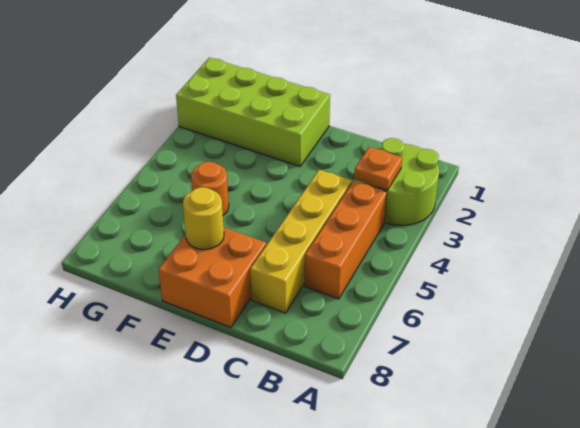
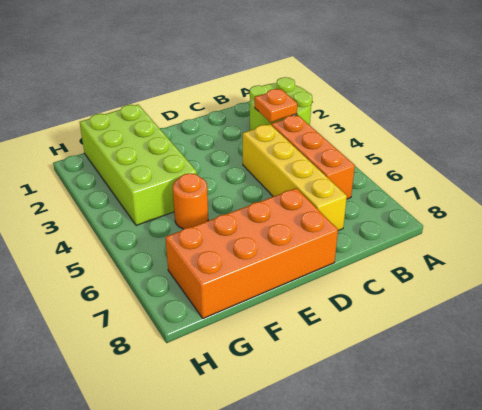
orange brick D7:E8 level 1 -> orange brick D7:G8 level 1
lime brick E1:H2 level 1 -> lime brick F1:G4 level 1
yellow round brick E7 level 2 -> none

